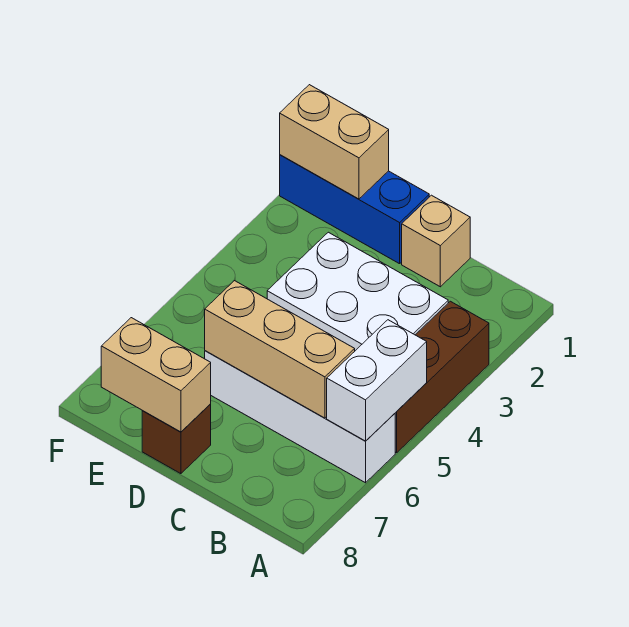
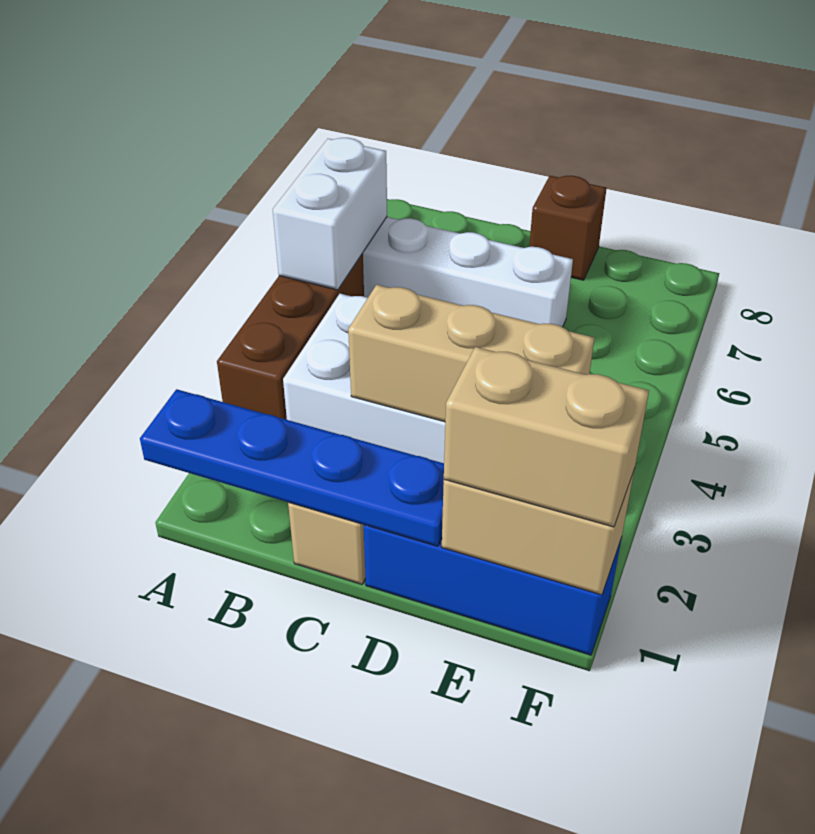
none -> blue plate A1:D1 level 2
tan brick B6:D6 level 2 -> tan brick C3:E3 level 2
tan brick D8:E8 level 2 -> tan brick E1:F1 level 3

